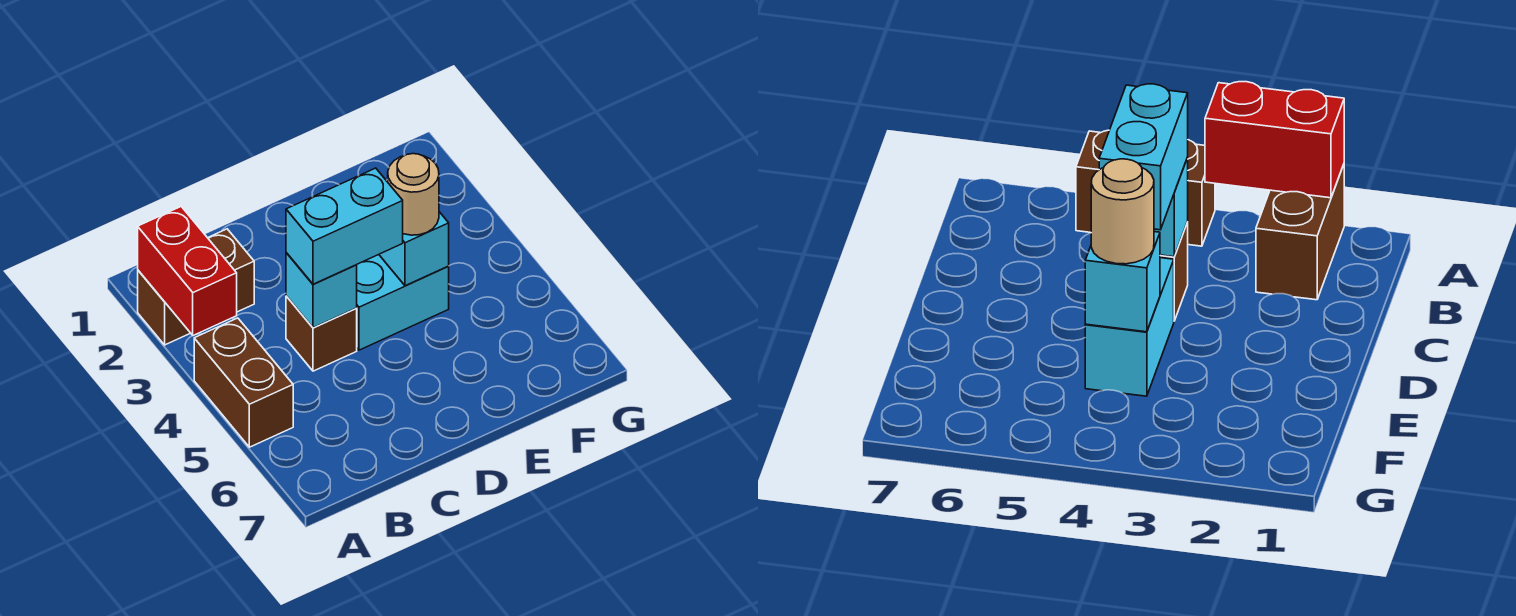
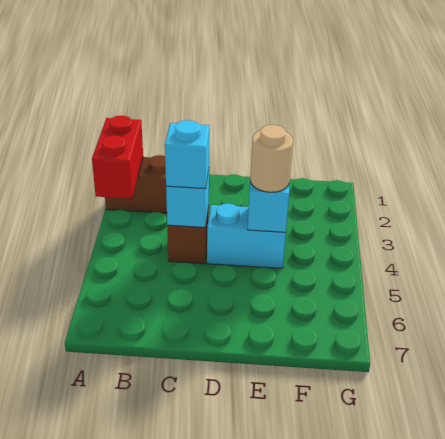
brown brick A4:A5 level 1 -> none
cyan brick C4:D4 level 3 -> cyan brick C4 level 3

